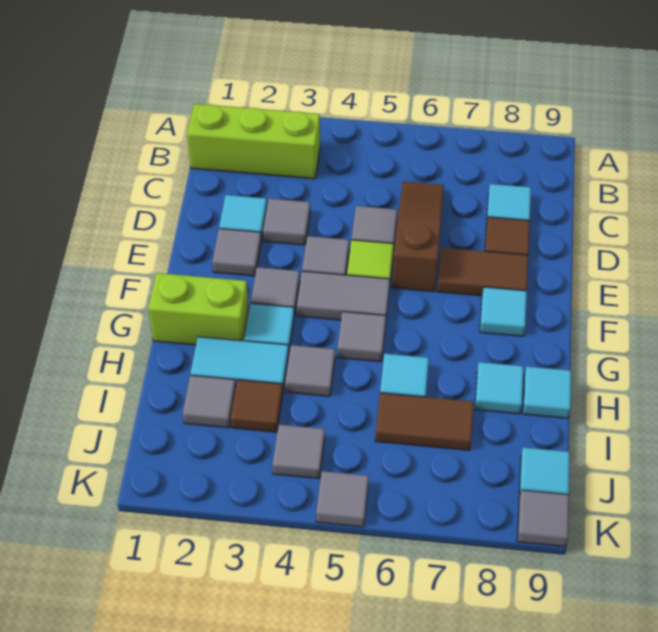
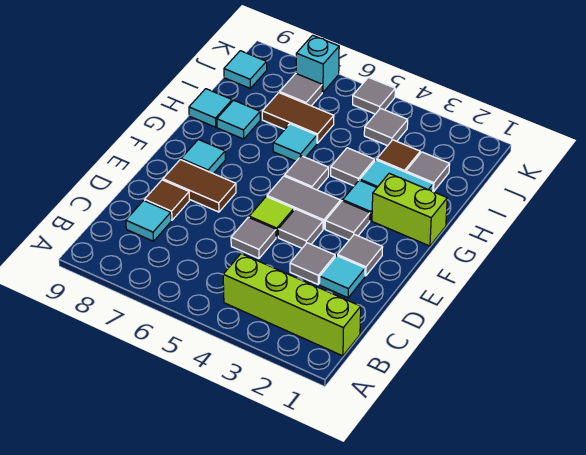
lime brick B1:B3 level 1 -> lime brick B1:B4 level 1
brown slope C6:E6 level 1 top E -> none
none -> cyan brick K7 level 1
grey tile K9 level 1 -> grey tile J7 level 1

